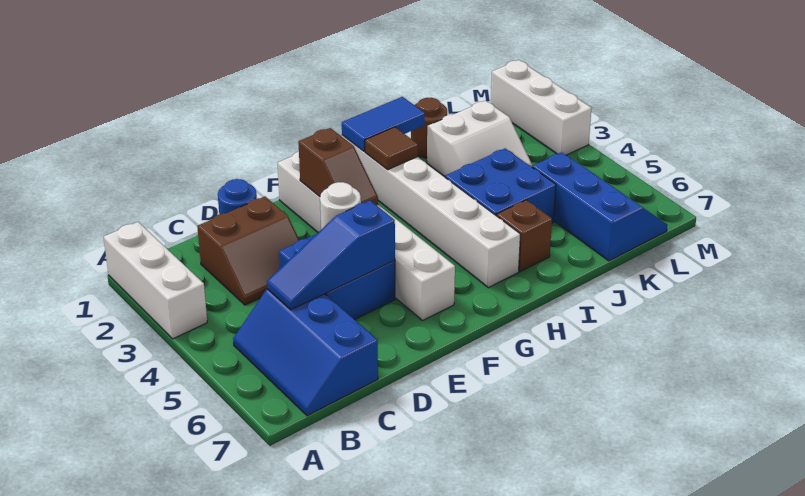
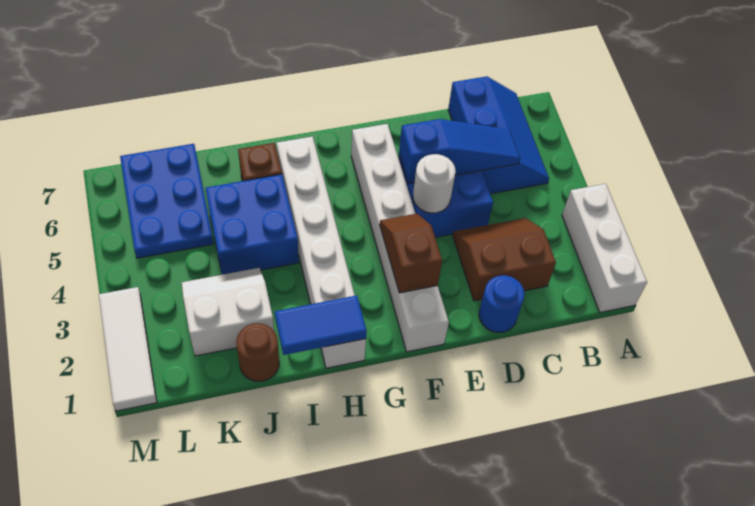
brown tile H2 level 2 -> none
blue slope K5:L7 level 1 top K -> blue plate K5:L7 level 1
white brick M1:M3 level 1 -> white tile M1:M3 level 1

